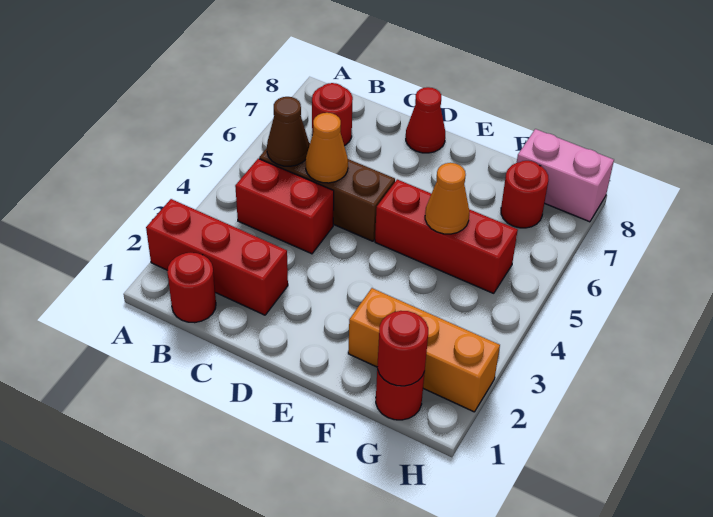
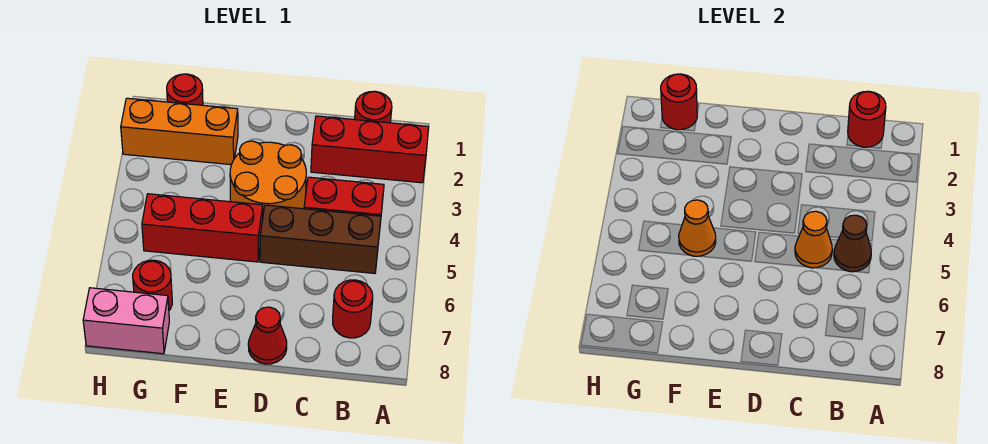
none -> red round brick B1 level 2
none -> orange round brick D3:E4 level 1

